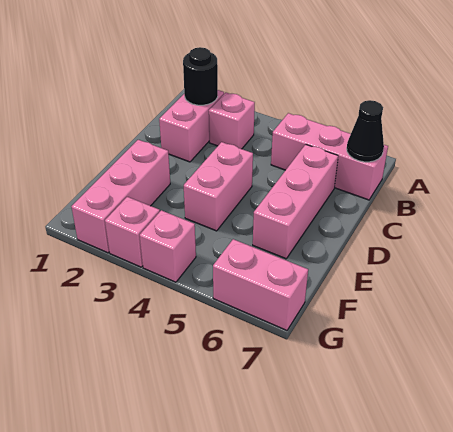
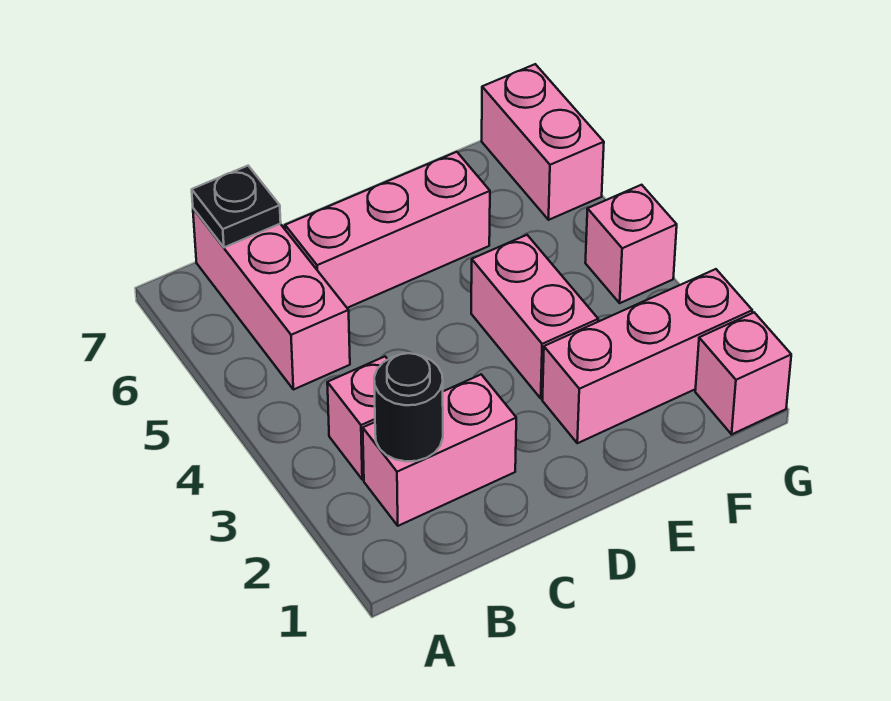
black cone B7 level 2 -> black plate B7 level 2
pink brick D4:E4 level 1 -> pink brick E3:E4 level 1
pink brick G3 level 1 -> pink brick G1 level 1

